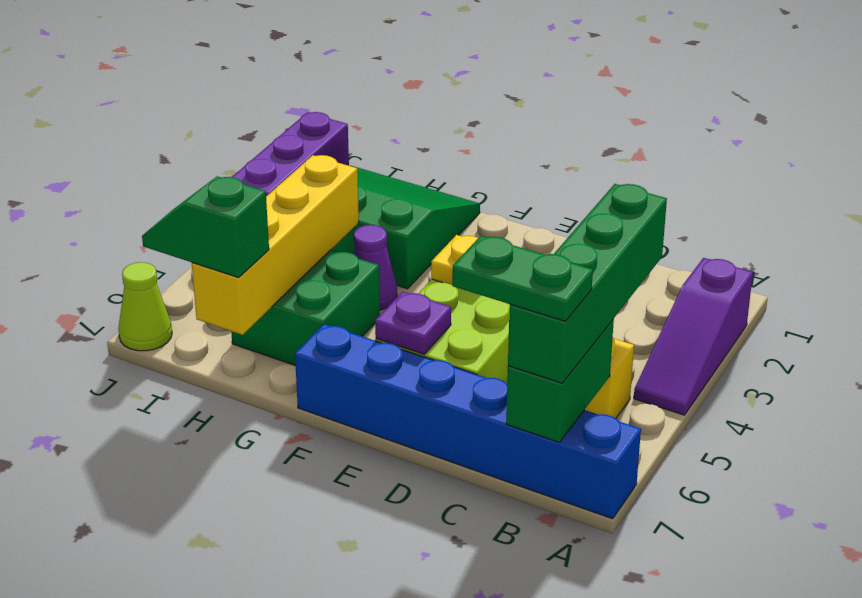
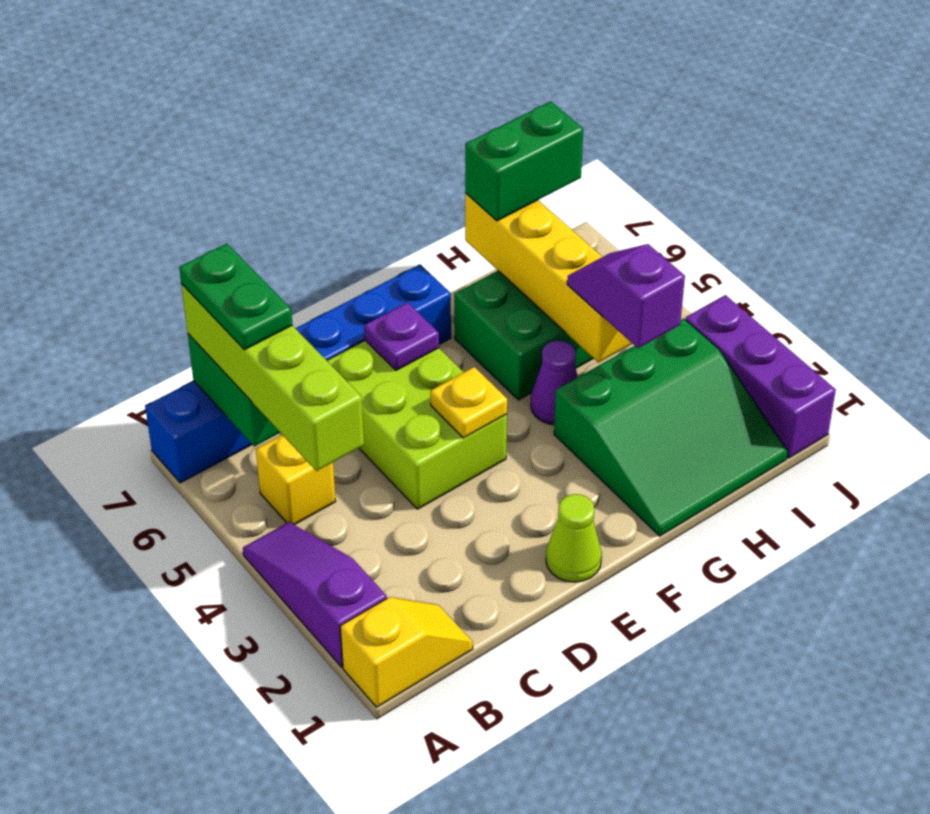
none -> yellow slope A1:B1 level 1 top A
green brick B4:B7 level 3 -> lime brick B4:B7 level 3
green plate B7:C7 level 4 -> green plate B6:B7 level 4
none -> purple slope H3:H4 level 3 top 3
green slope H7:I7 level 3 top H -> green brick H7:I7 level 3
lime cone J7 level 1 -> lime cone E1 level 1

